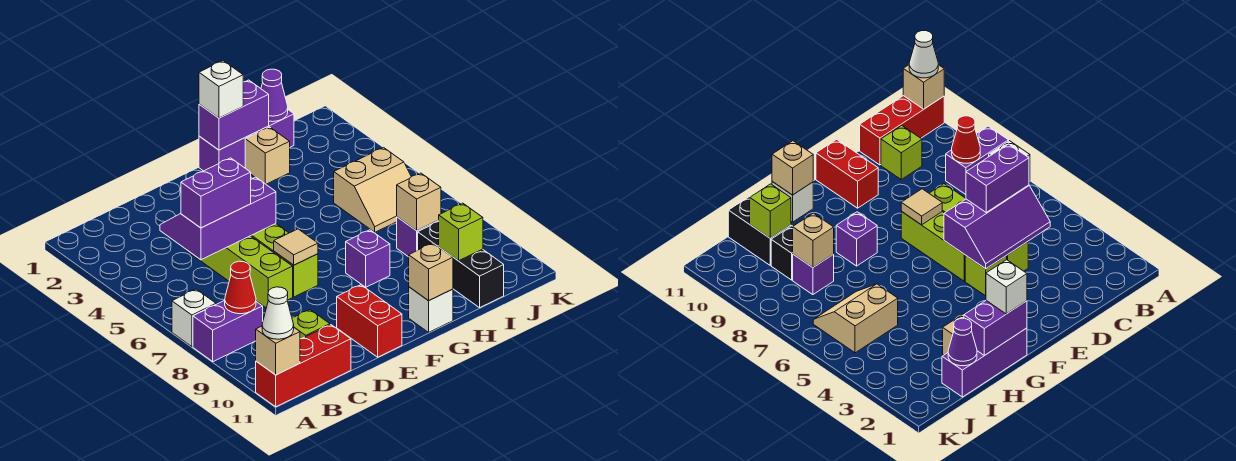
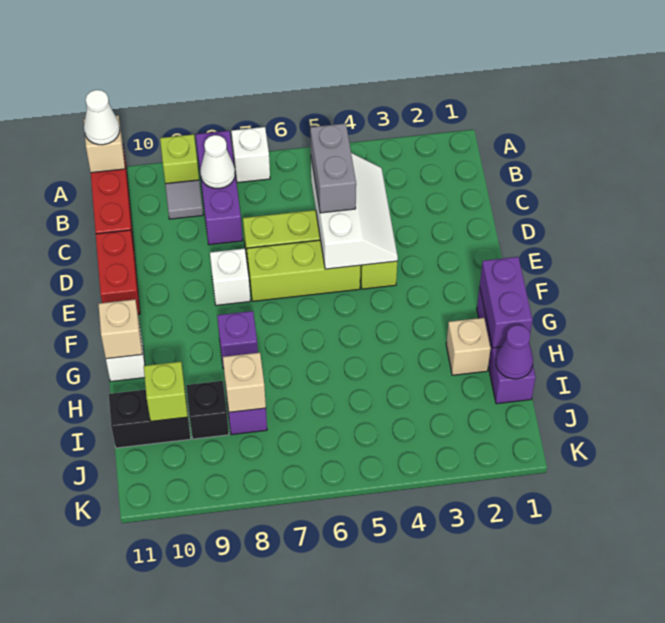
purple brick A8:B8 level 1 -> purple brick A8:C8 level 1
red cone B8 level 2 -> white cone B8 level 2
none -> grey tile B9 level 1
purple slope C4:E5 level 2 top 5 -> white slope C4:E5 level 2 top 5
purple brick C5:D5 level 3 -> grey brick C5:D5 level 3
lime brick C10 level 1 -> lime brick A9 level 1
tan tile E7 level 2 -> none
red brick E10:E11 level 1 -> red brick D11:E11 level 1
white brick G1 level 3 -> white brick E8 level 1
tan slope I5:J6 level 1 top 5 -> none

